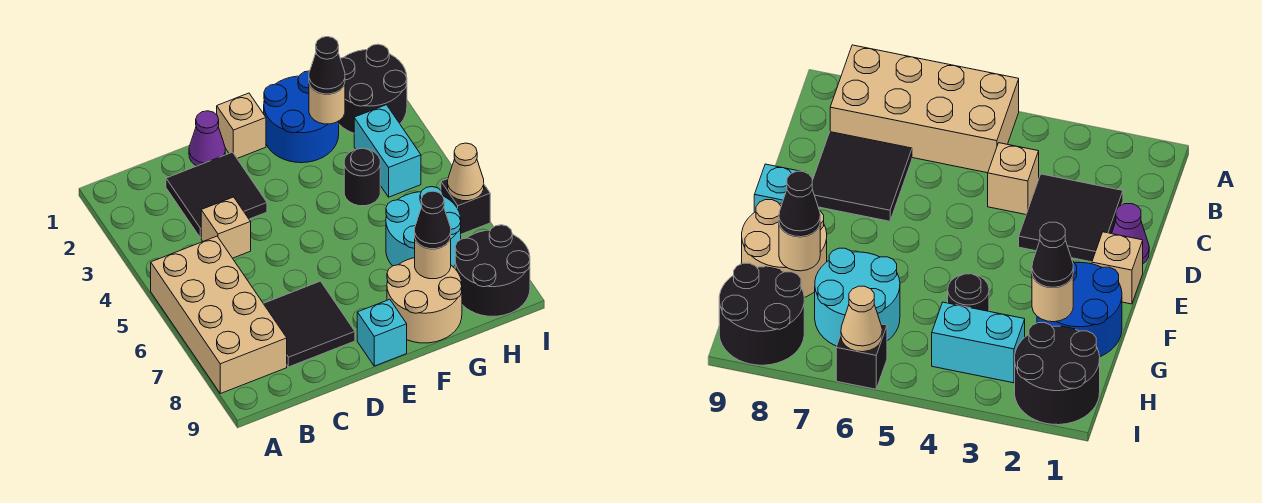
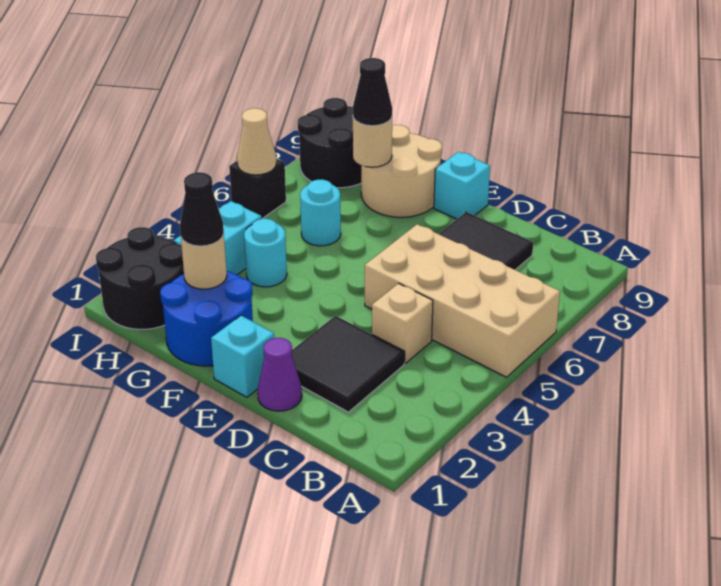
tan brick A5:B8 level 1 -> tan brick A5:D6 level 1
tan brick E1 level 1 -> cyan brick E1 level 1
black round brick G4 level 1 -> cyan round brick G4 level 1
cyan round brick G6:H7 level 1 -> cyan round brick G6 level 1

